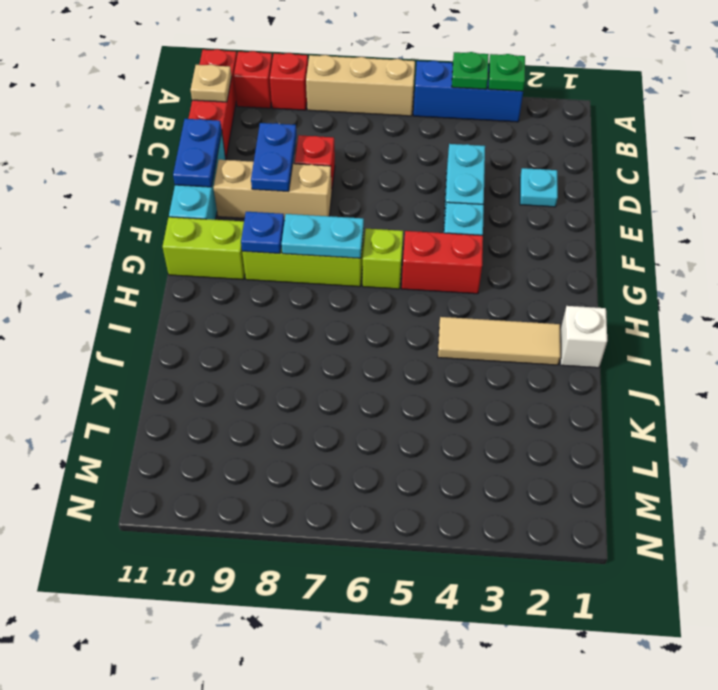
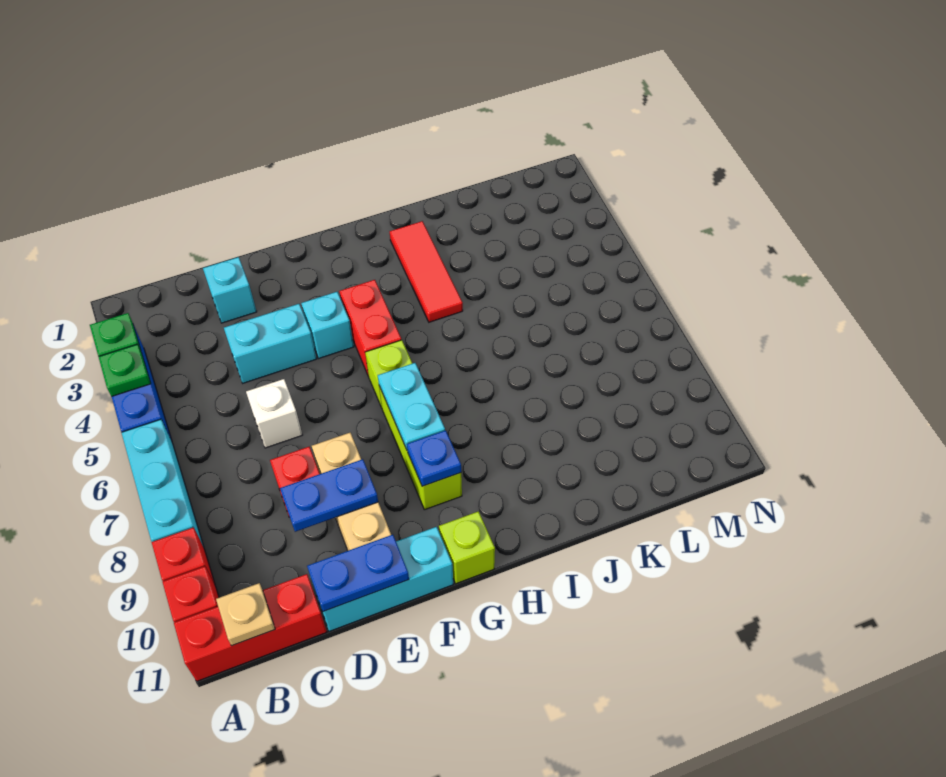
tan brick A6:A8 level 1 -> cyan brick A6:A8 level 1
cyan plate D2 level 1 -> cyan brick D2 level 1
lime brick G10:G11 level 1 -> lime brick G11 level 1
white brick I1 level 1 -> white brick D6 level 1
tan tile I2:I4 level 1 -> red tile I2:I4 level 1

